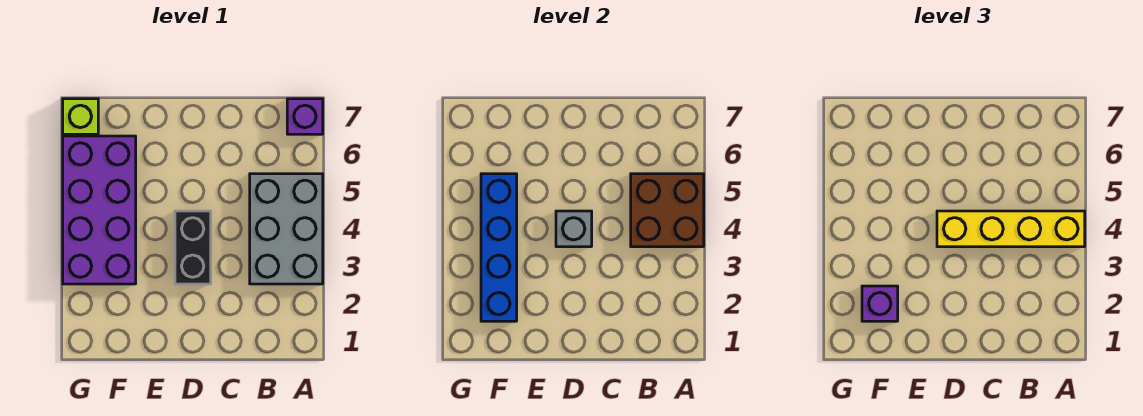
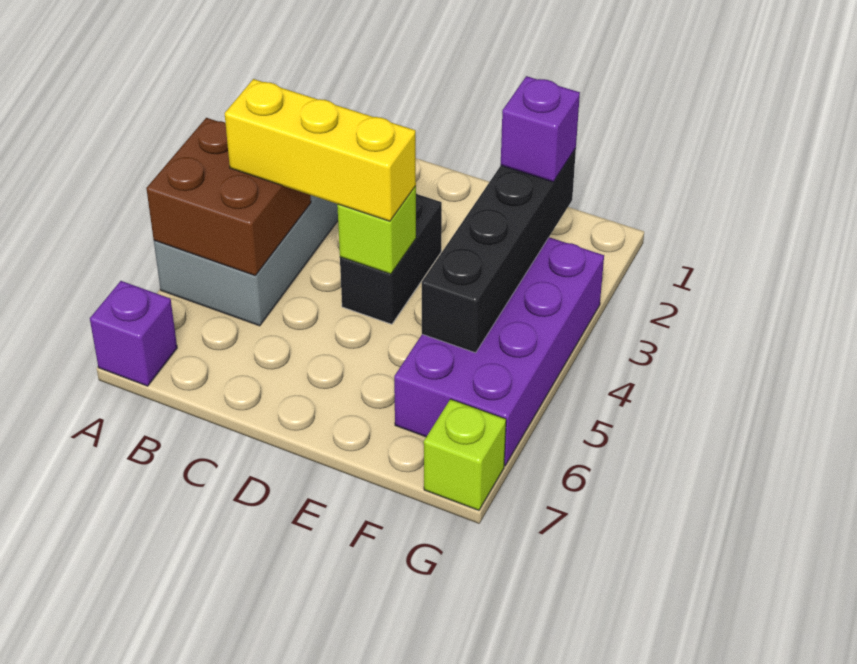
yellow brick A4:D4 level 3 -> yellow brick B4:D4 level 3
grey brick D4 level 2 -> lime brick D4 level 2
blue brick F2:F5 level 2 -> black brick F2:F5 level 2

